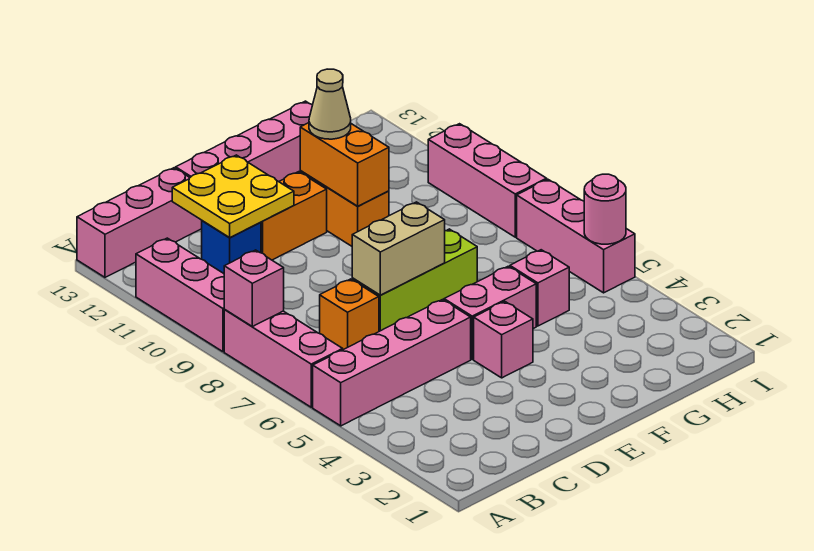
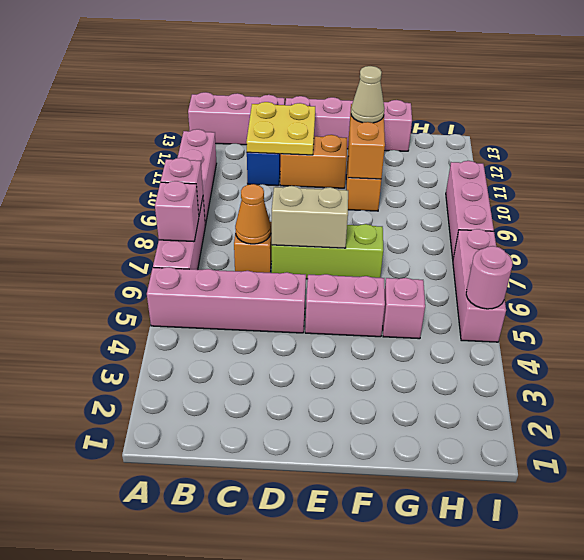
none -> orange cone C7 level 2
pink brick E4 level 1 -> pink brick A7 level 2

